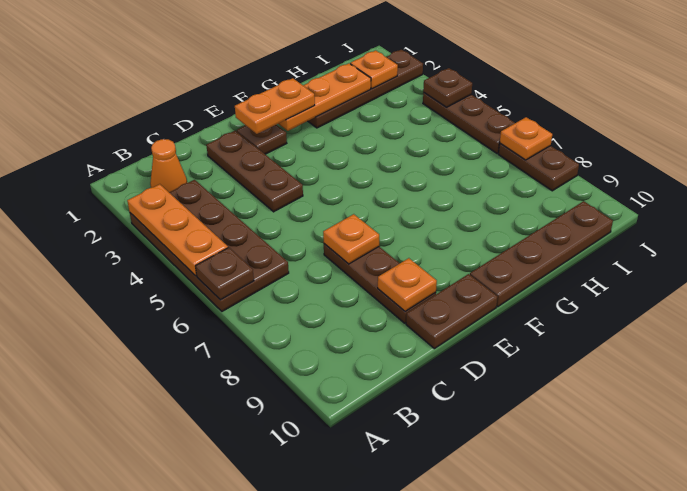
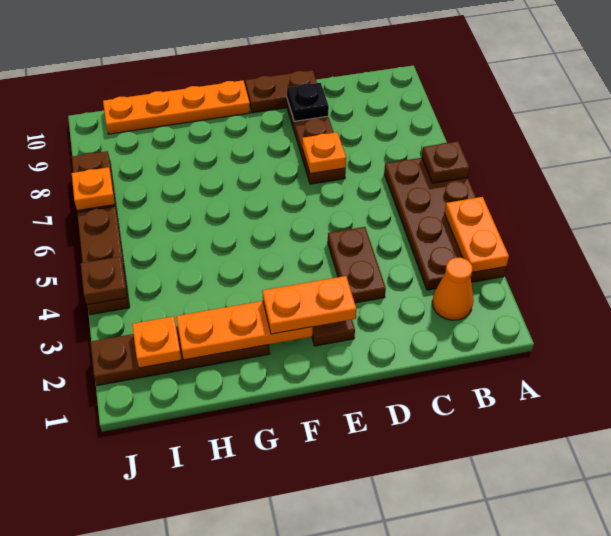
orange plate A3:A5 level 2 -> orange plate A3:A4 level 2
brown plate D2:D4 level 1 -> brown plate D3:D4 level 1
orange plate D9 level 2 -> black plate D9 level 2
brown plate F10:I10 level 1 -> orange plate F10:I10 level 1

